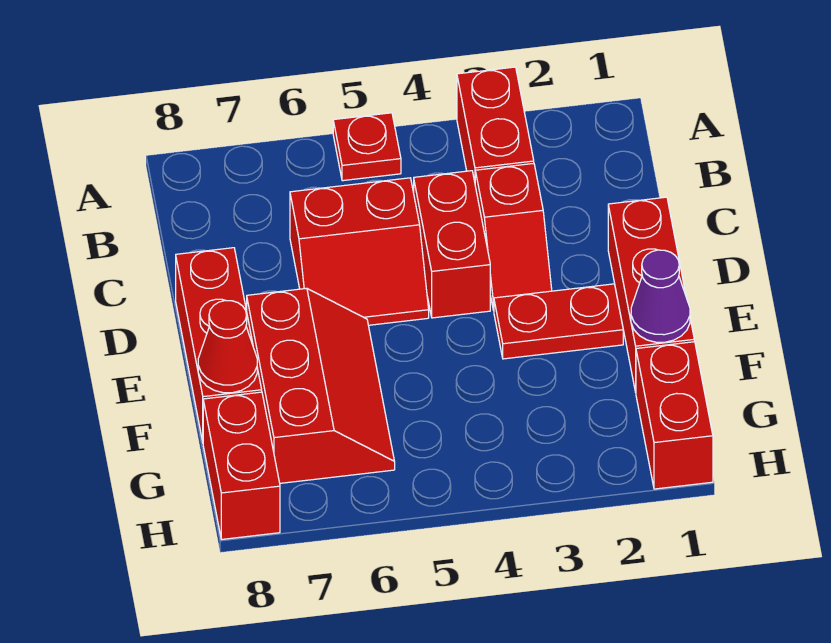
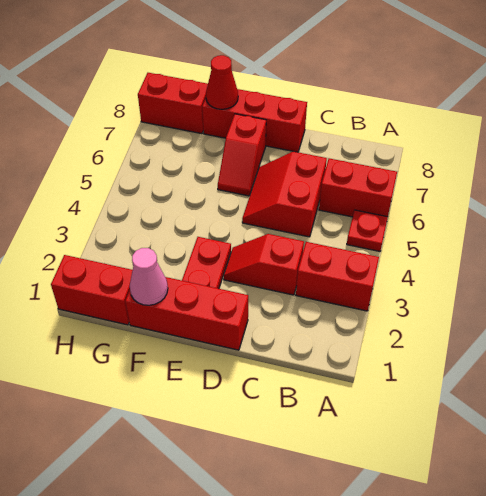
red brick C4:D4 level 1 -> red brick A6:B6 level 1
red slope E6:G7 level 1 top 7 -> red slope E6:E7 level 1 top 7
purple cone F1 level 2 -> pink cone F1 level 2

